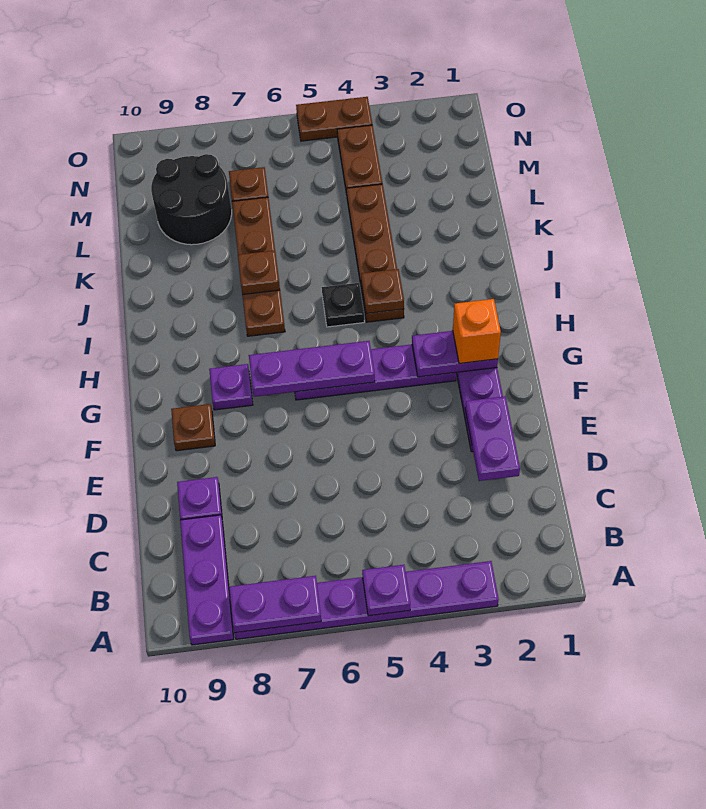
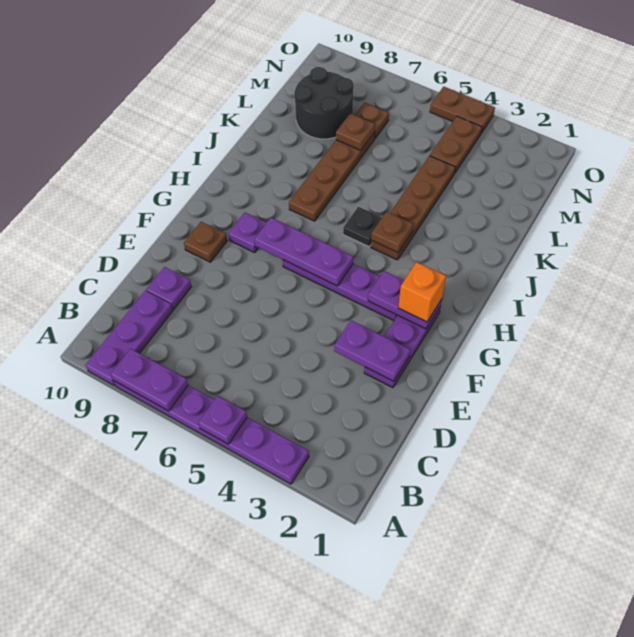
purple plate D2:E2 level 2 -> purple plate E2:E3 level 2
brown plate J7 level 2 -> brown plate L7 level 2

